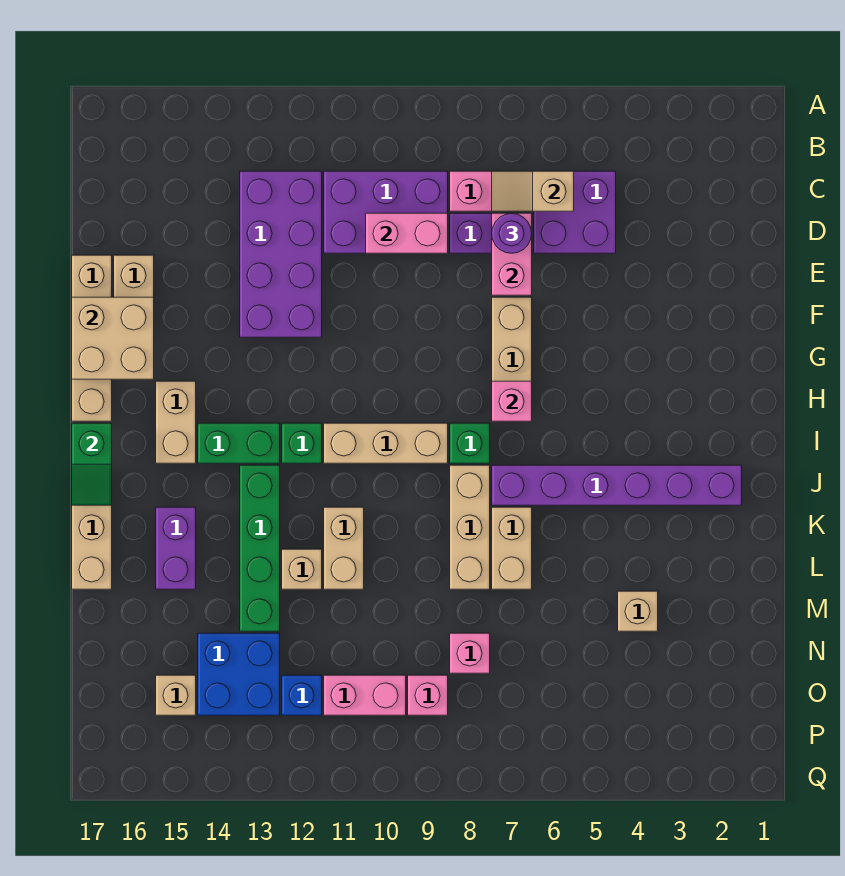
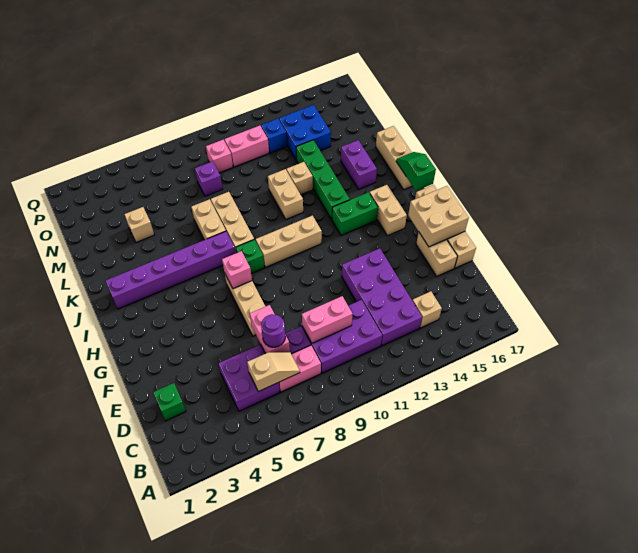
green brick I12 level 1 -> green brick D2 level 1
pink brick N8 level 1 -> purple brick N8 level 1
tan brick O15 level 1 -> tan brick C14 level 1

